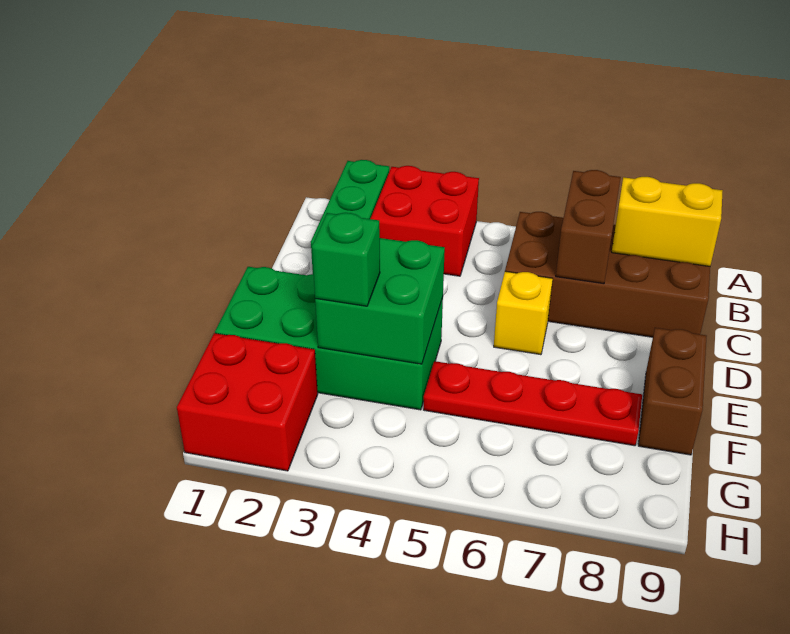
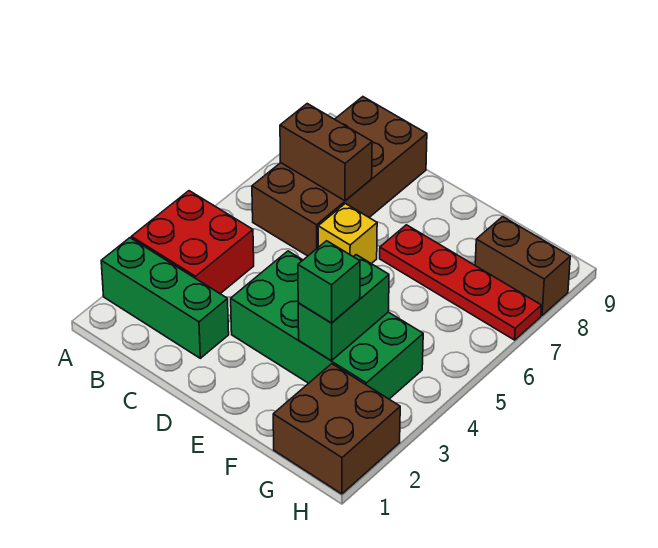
yellow brick B8:B9 level 2 -> none
green brick E1:F4 level 1 -> green brick D3:G4 level 1
green brick E3:F4 level 2 -> green brick F3:F4 level 2
brown brick E9:F9 level 1 -> brown brick G8:H8 level 1
red plate F5:F8 level 1 -> red plate E7:H7 level 1
red brick G1:H2 level 1 -> brown brick G1:H2 level 1

